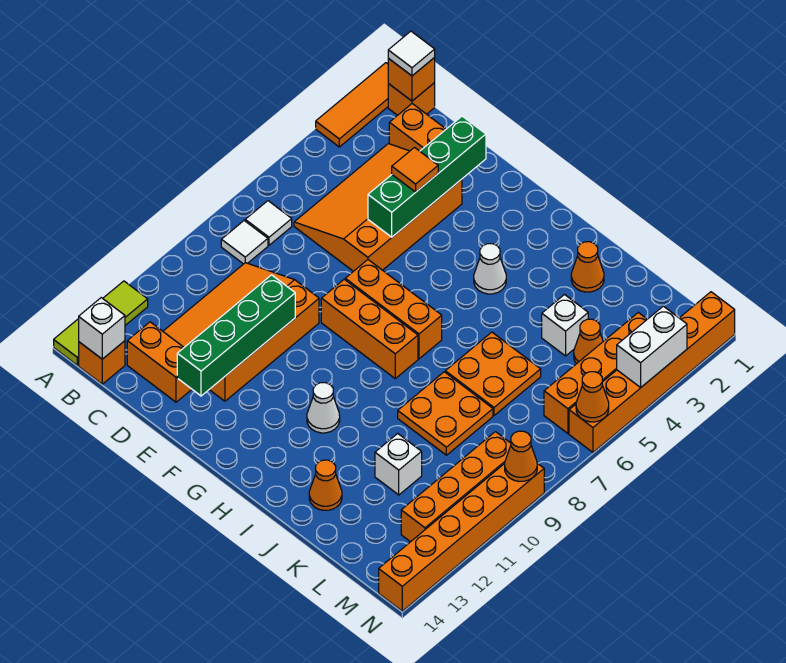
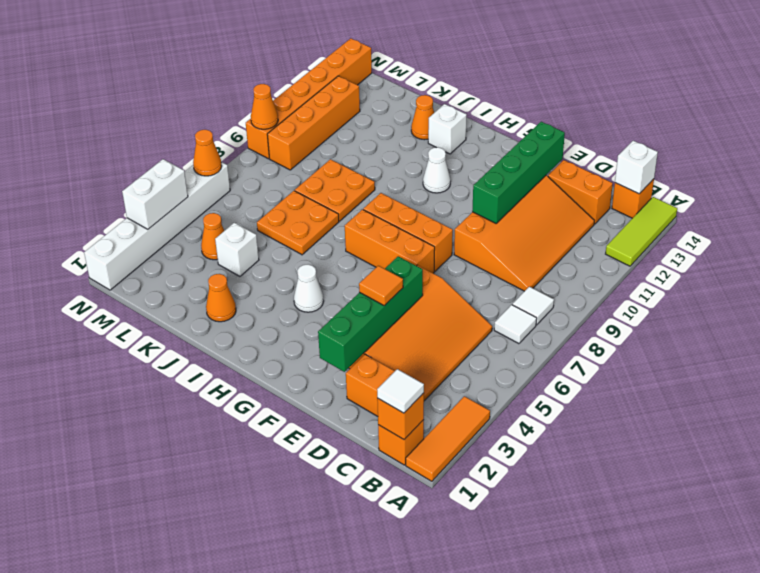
white brick K11 level 1 -> white brick I13 level 1
orange brick M3:M6 level 1 -> none
orange brick N1:N6 level 1 -> white brick N1:N6 level 1

